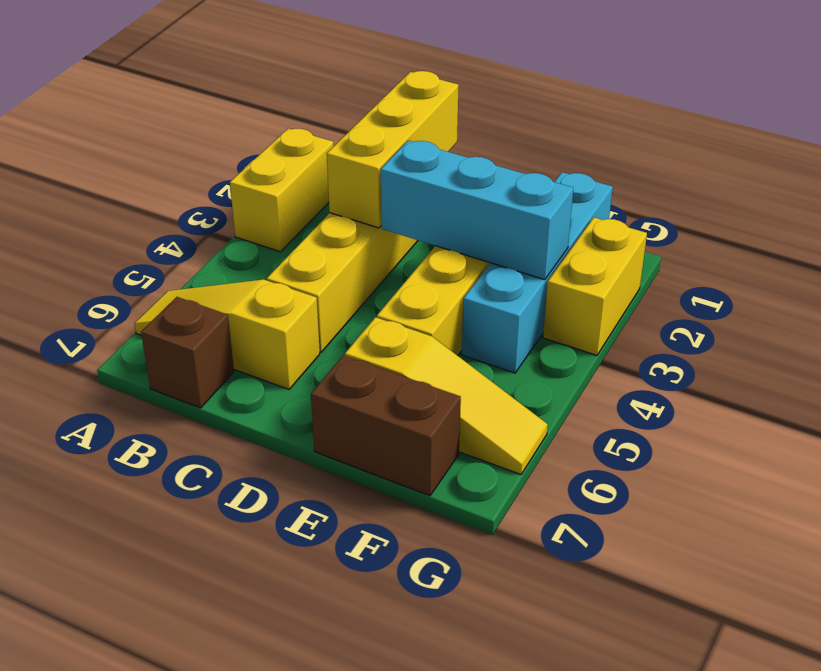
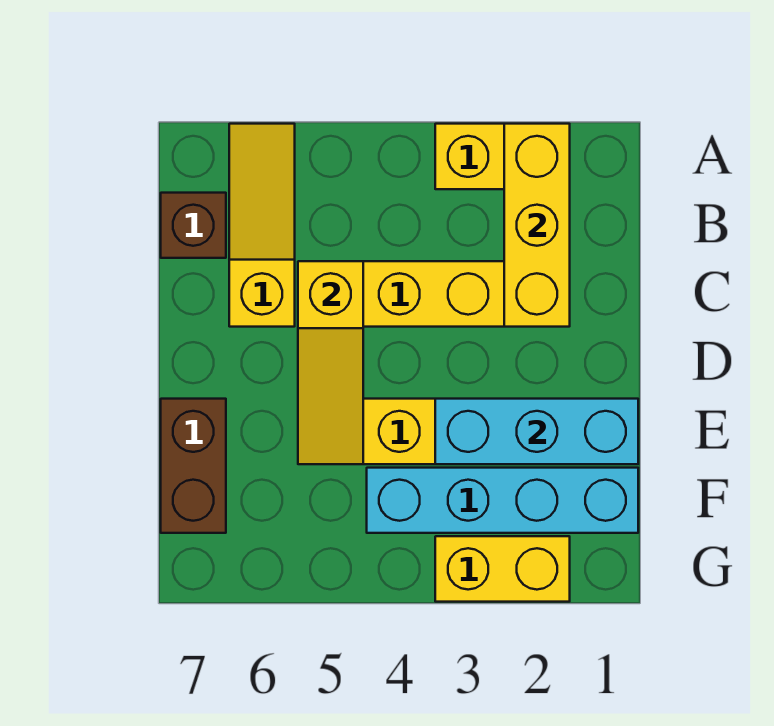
yellow brick C1:C3 level 2 -> yellow brick A2:C2 level 2
cyan brick D3:F3 level 2 -> cyan brick E1:E3 level 2
yellow slope E6:G6 level 1 top E -> yellow slope C5:E5 level 2 top C

